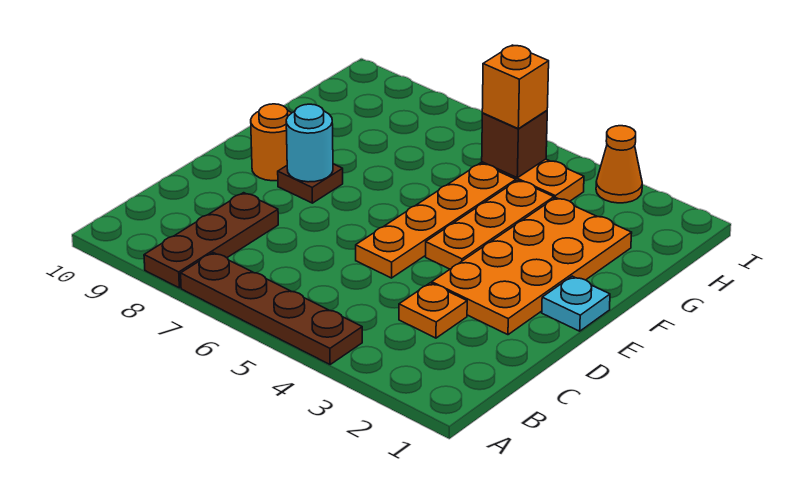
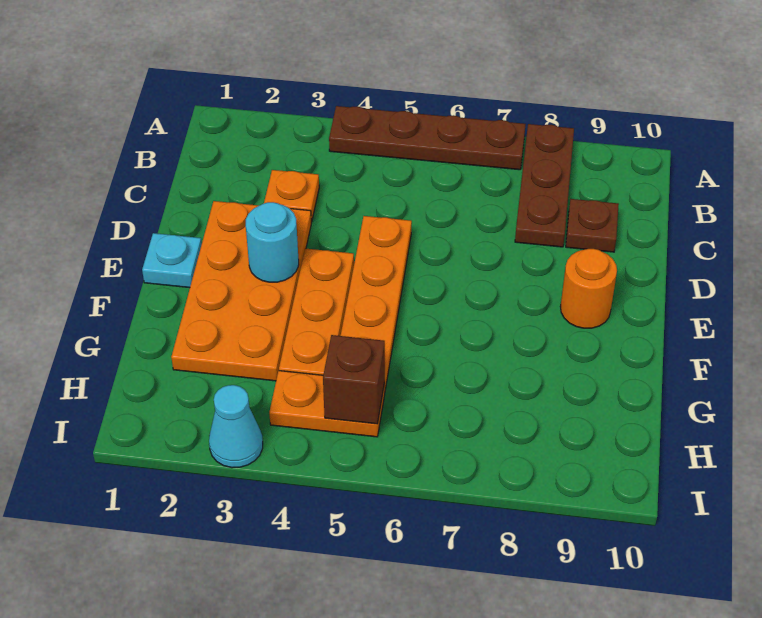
brown plate E8 level 1 -> brown plate C9 level 1
cyan round brick E8 level 2 -> cyan round brick E3 level 2
orange brick H5 level 3 -> none
orange cone I3 level 1 -> cyan cone I3 level 1

